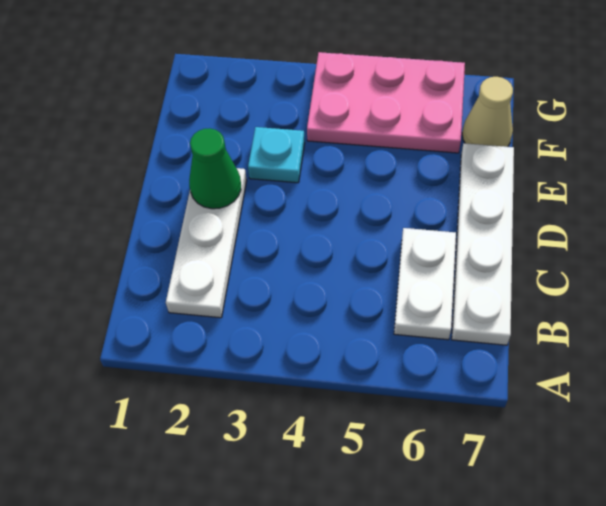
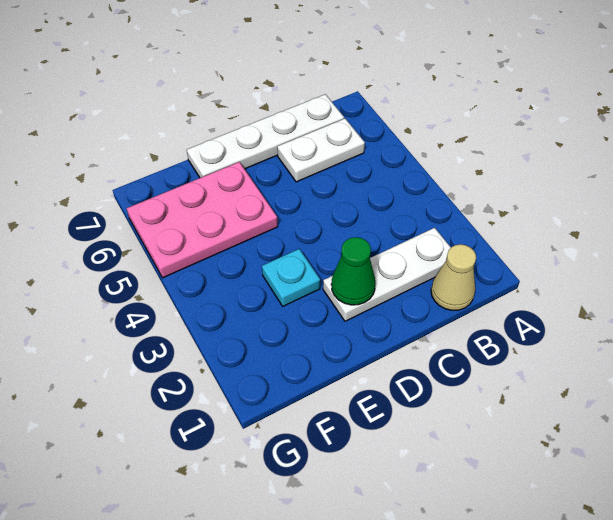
pink plate F4:G6 level 1 -> pink plate E5:G6 level 1
tan cone F7 level 1 -> tan cone B1 level 1

